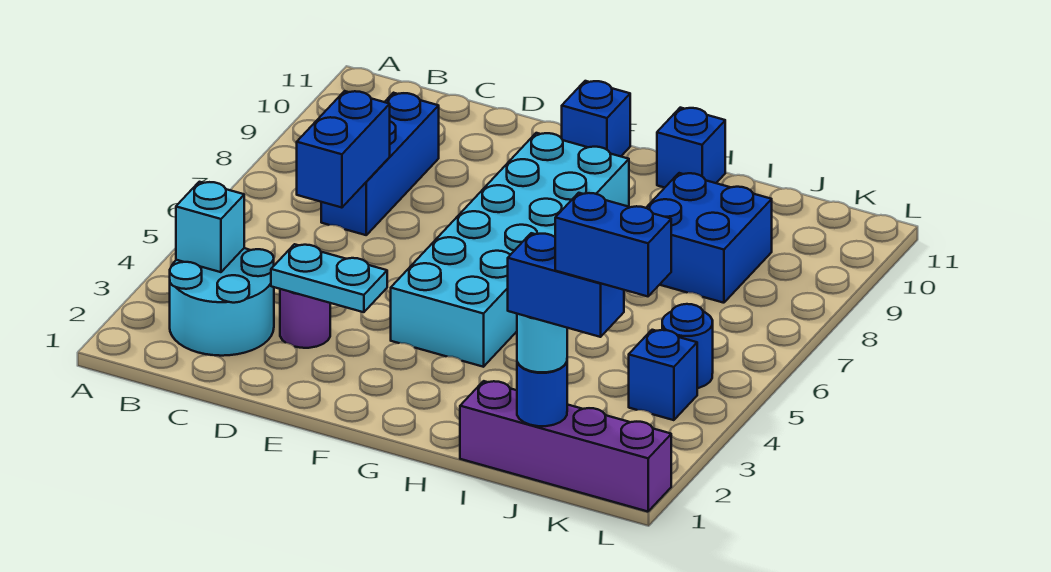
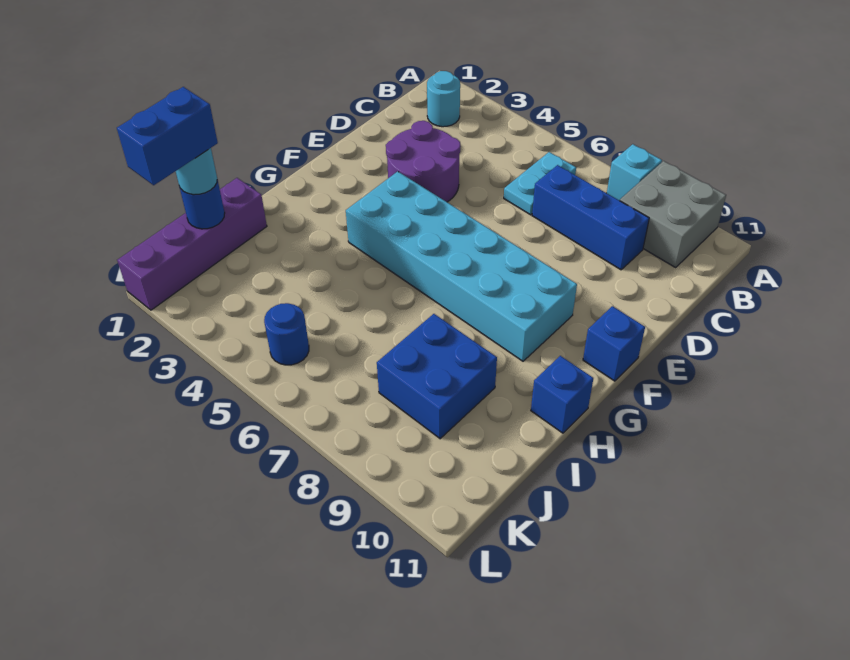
none -> grey brick A9:B10 level 1
cyan round brick B2:C3 level 1 -> cyan round brick B2 level 1
cyan brick B3 level 2 -> cyan brick A8 level 1
blue brick C6:C7 level 2 -> none
purple round brick D3 level 1 -> purple round brick D3:E4 level 1
cyan plate D3:E3 level 2 -> cyan plate B6:C6 level 1
blue brick K1:L1 level 5 -> none
blue brick K4 level 1 -> none

